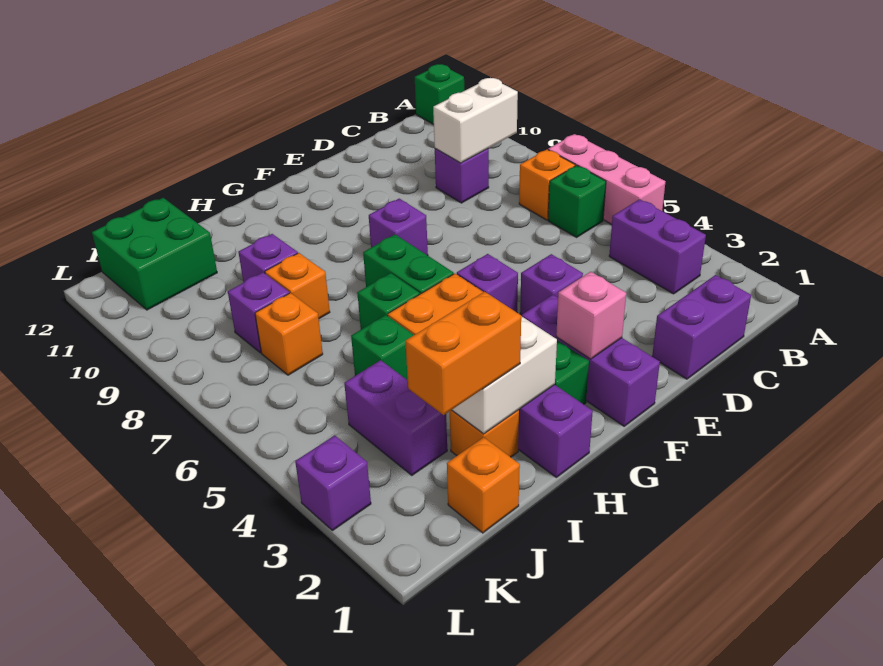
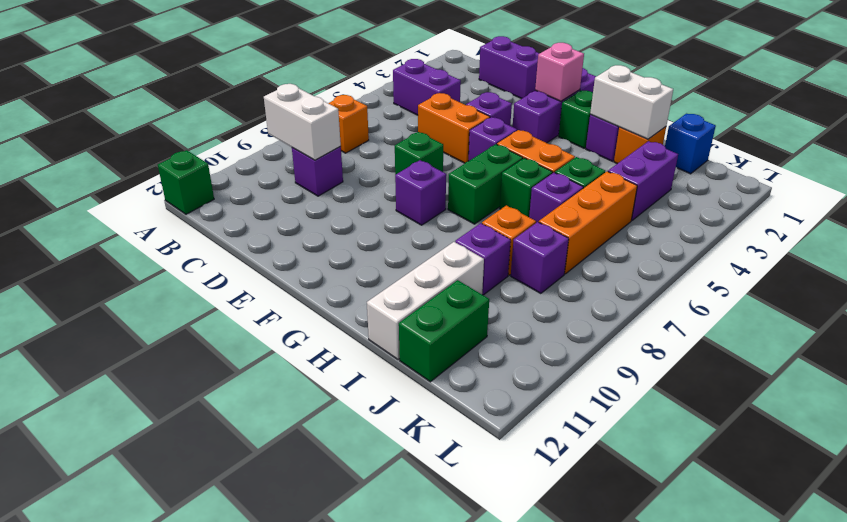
pink brick A5:A7 level 1 -> none
purple brick B3:B4 level 1 -> purple brick B4:C4 level 1
green brick B6 level 1 -> green brick E7 level 1
orange brick I2:J2 level 3 -> orange brick D5:E5 level 1
none -> white brick I10:I12 level 1
orange brick J1 level 1 -> blue brick J1 level 1
orange brick J7 level 1 -> orange brick J5:J7 level 1
green brick J11:K12 level 1 -> green brick J11:J12 level 1
purple brick L3 level 1 -> purple brick I6 level 1

